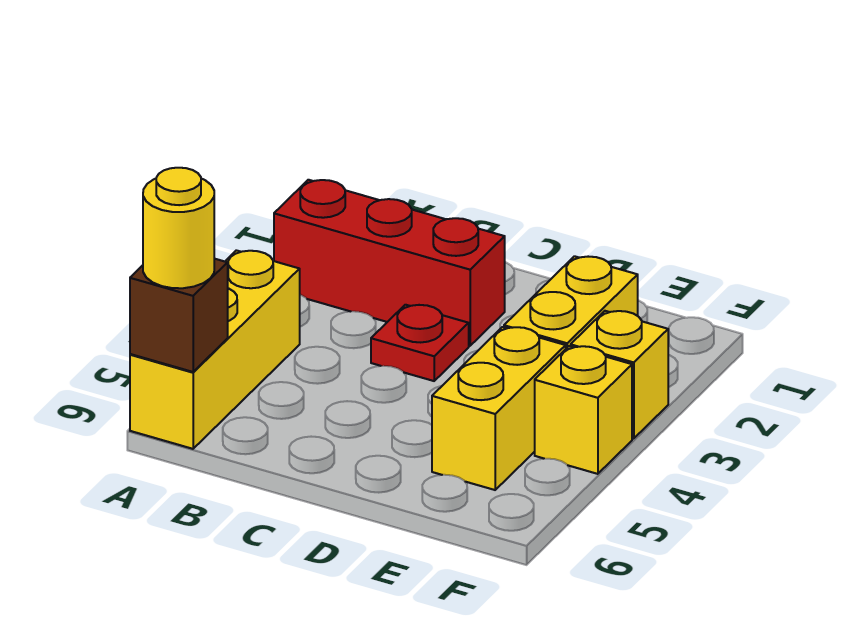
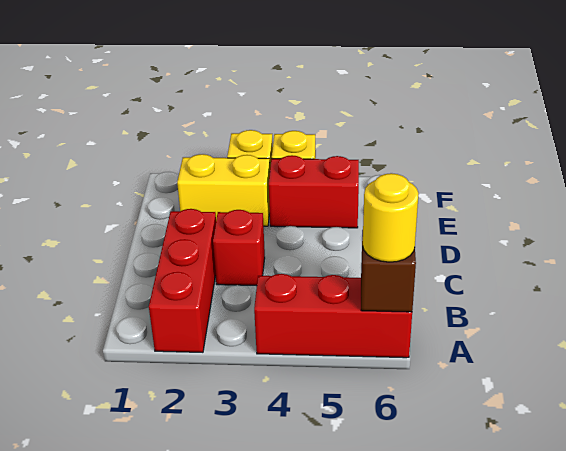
yellow brick A4:A6 level 1 -> red brick A4:A6 level 1
red plate C3 level 1 -> red brick C3 level 1
yellow brick E4:E5 level 1 -> red brick E4:E5 level 1

